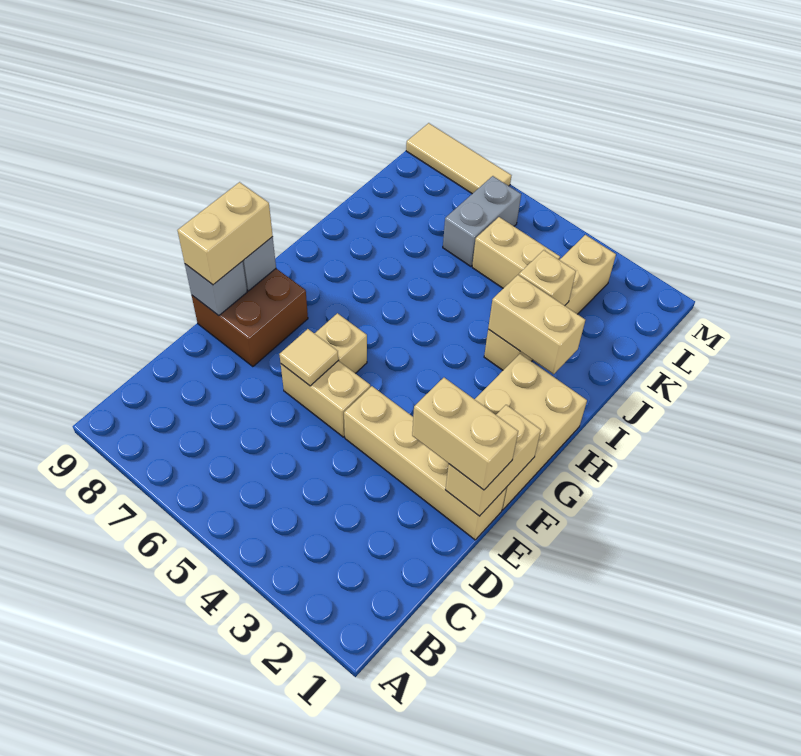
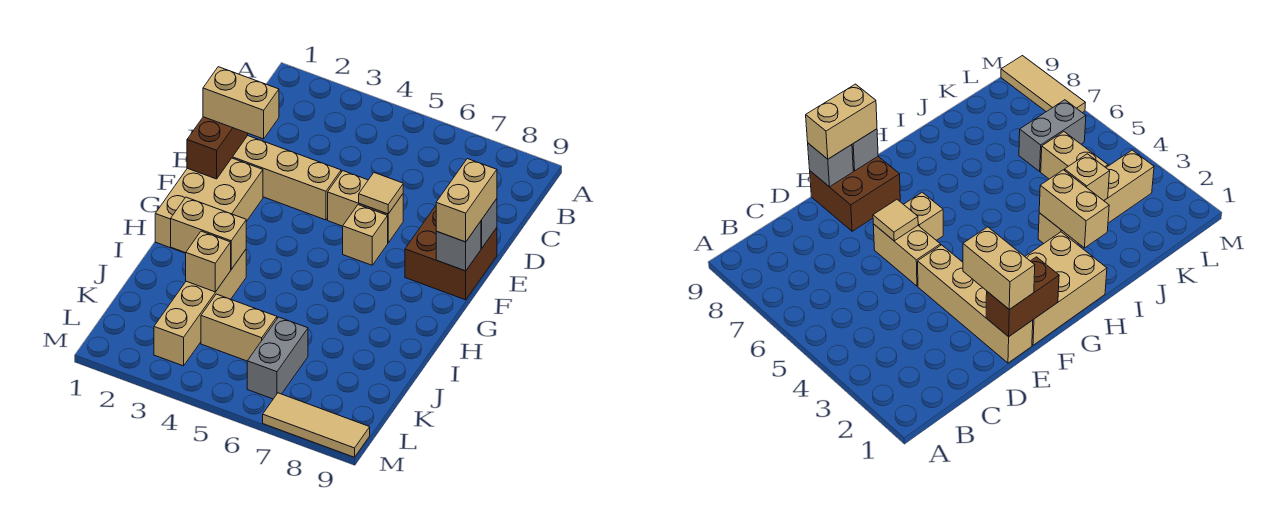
tan brick E1:F1 level 2 -> brown brick E1:F1 level 2

